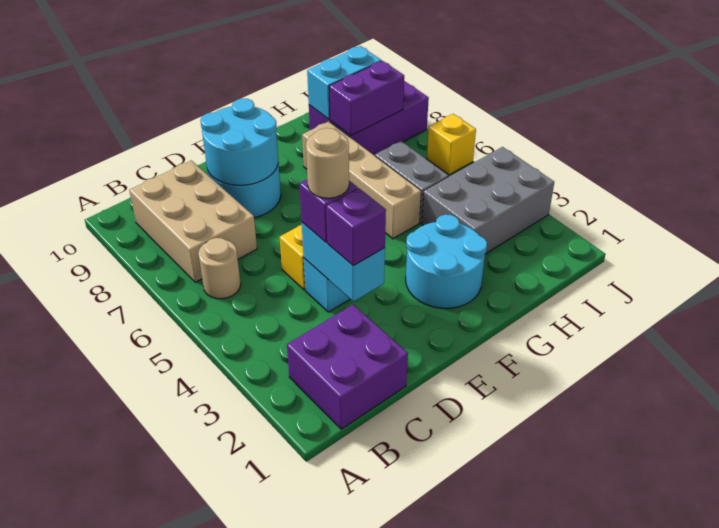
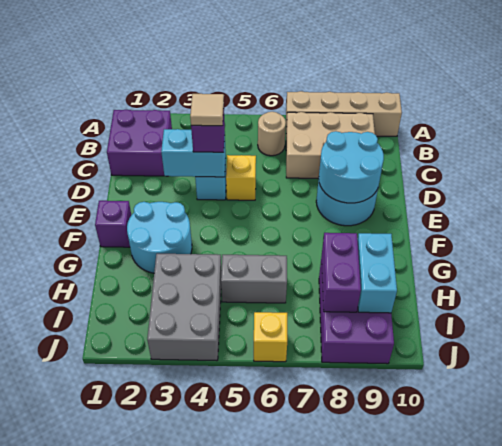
purple brick D3 level 3 -> purple brick F1 level 1
tan round brick D4 level 4 -> tan tile D4 level 4
tan brick G5:G8 level 1 -> tan brick A7:A10 level 1

